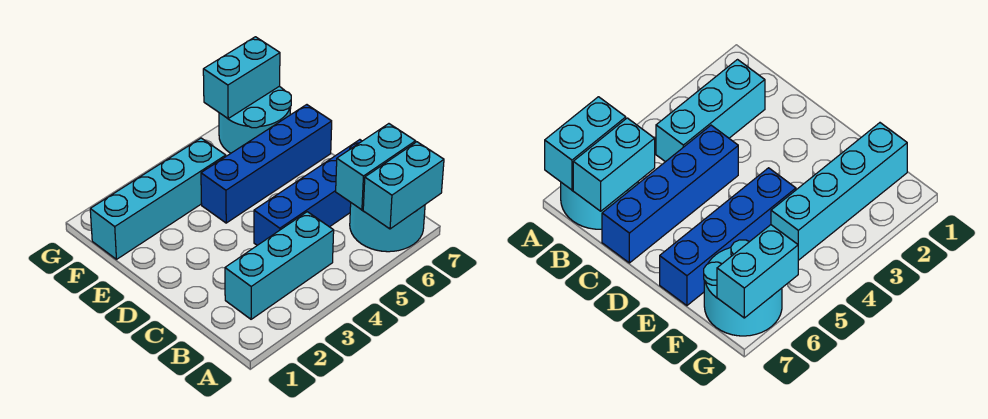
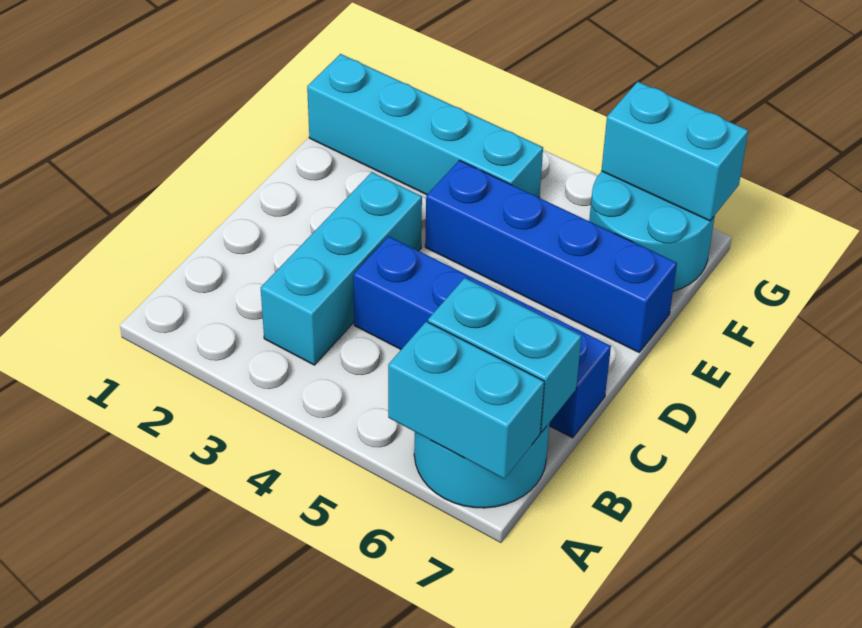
cyan brick B2:B4 level 1 -> cyan brick B3:D3 level 1

